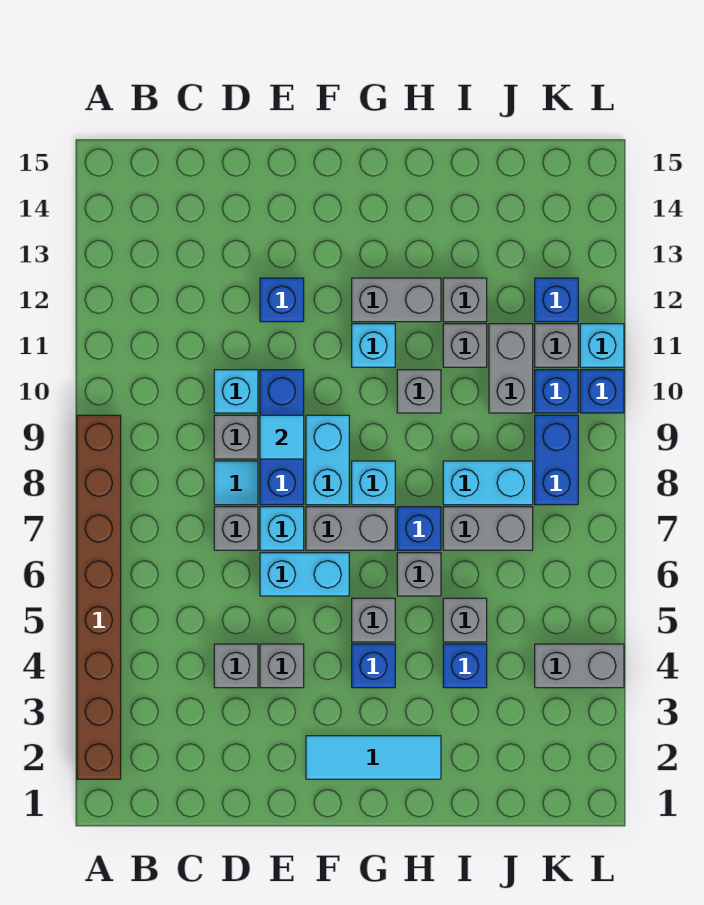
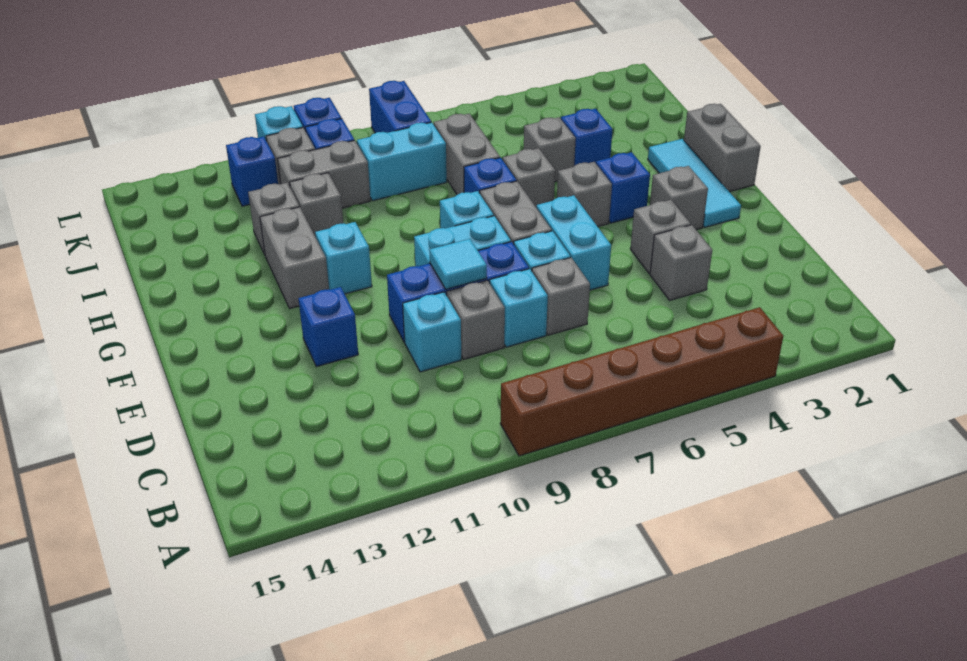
brown brick A2:A9 level 1 -> brown brick A4:A9 level 1
cyan tile D8 level 1 -> cyan brick D8 level 1
grey brick H10 level 1 -> grey brick F3 level 1
cyan brick I8:J8 level 1 -> cyan brick J8:J9 level 1
grey brick K4:L4 level 1 -> grey brick G1:H1 level 1
blue brick K8:K9 level 1 -> blue brick K8:L8 level 1

